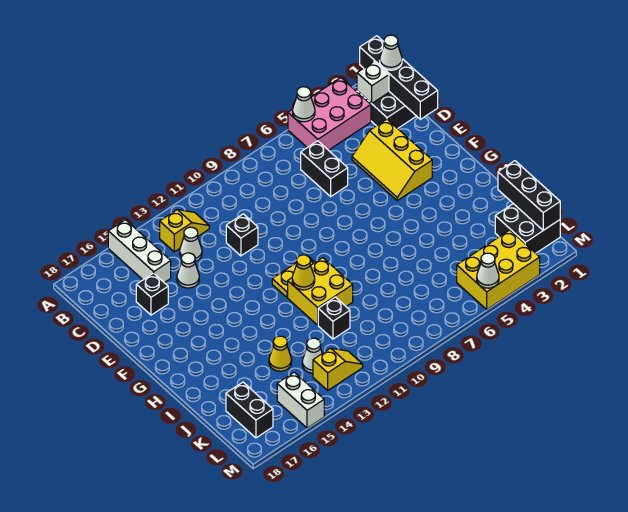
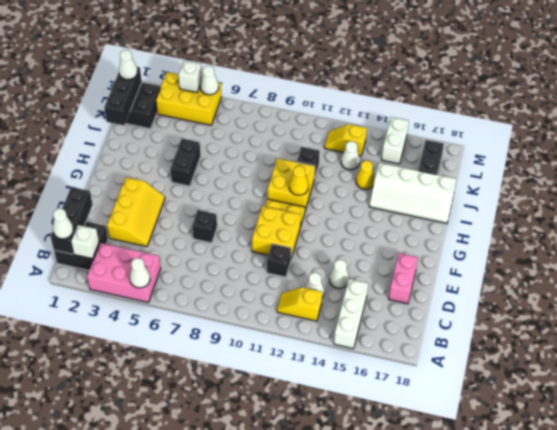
black brick A1:D1 level 2 -> black brick B1:D1 level 2
black brick C6:D6 level 1 -> black brick H5:I5 level 1
black brick D16 level 1 -> black brick E7 level 1
none -> pink brick D17:E17 level 1
none -> yellow brick E10:F11 level 1
none -> white slope I15:J18 level 1 top J
none -> white cone L1 level 3
none -> white brick M4 level 2

